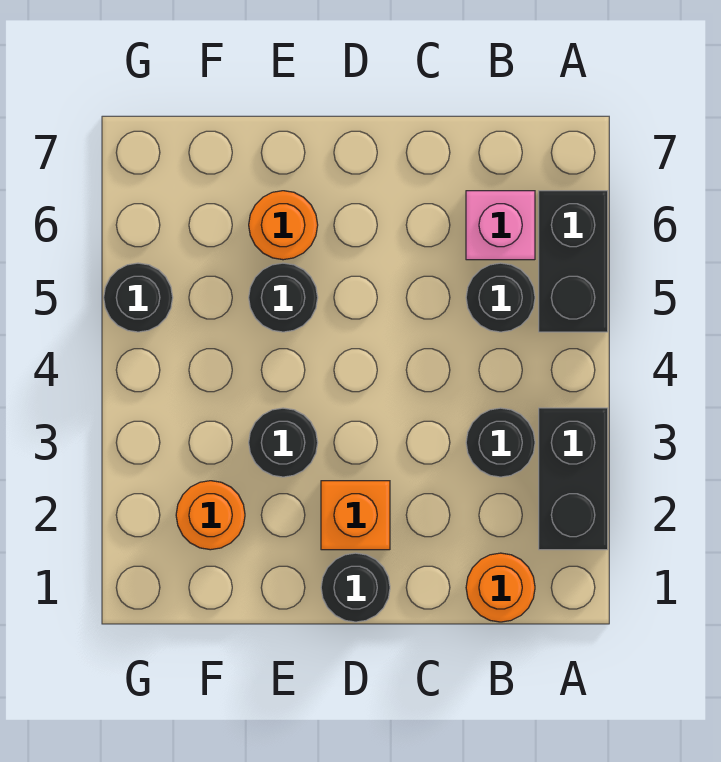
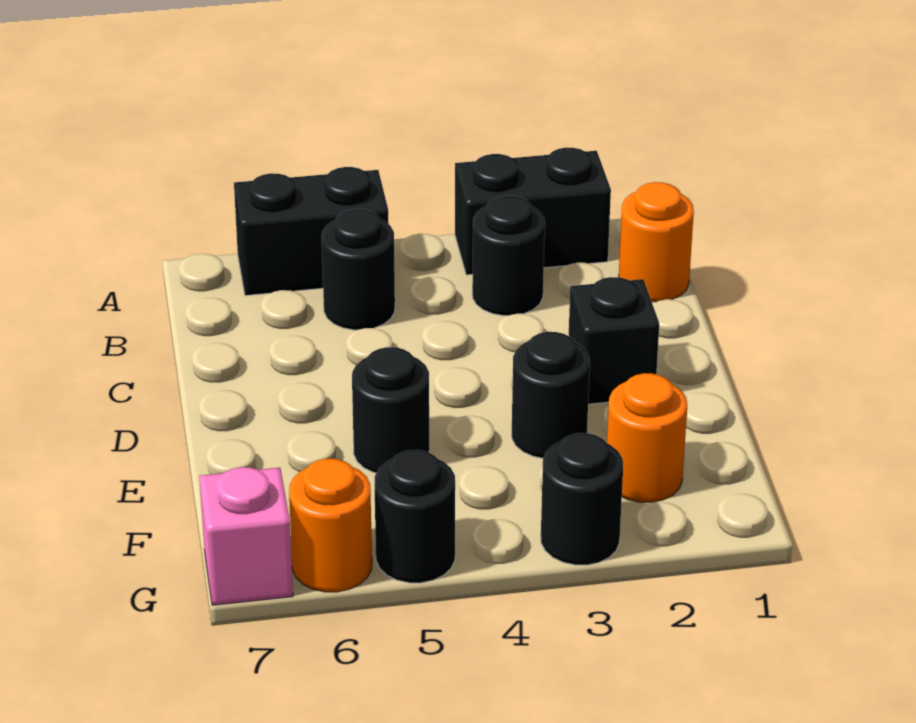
pink brick B6 level 1 -> pink brick G7 level 1
black round brick D1 level 1 -> black round brick G3 level 1
orange brick D2 level 1 -> black brick D2 level 1
orange round brick E6 level 1 -> orange round brick G6 level 1

